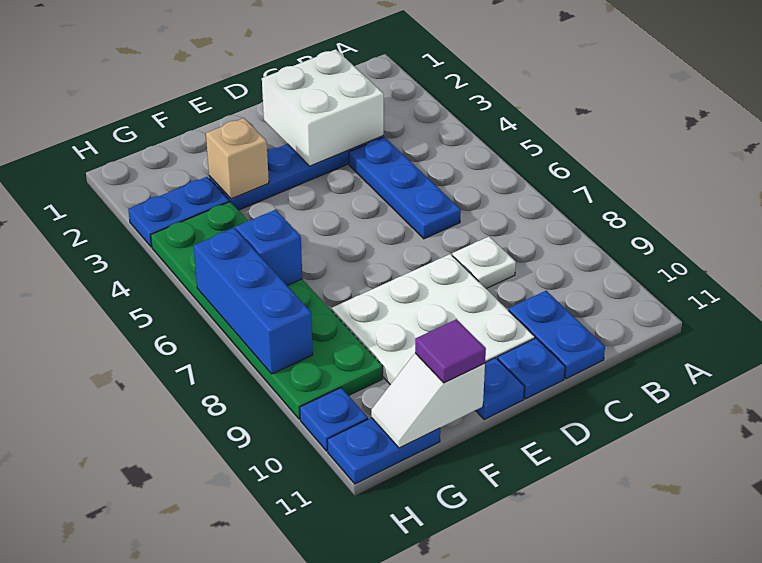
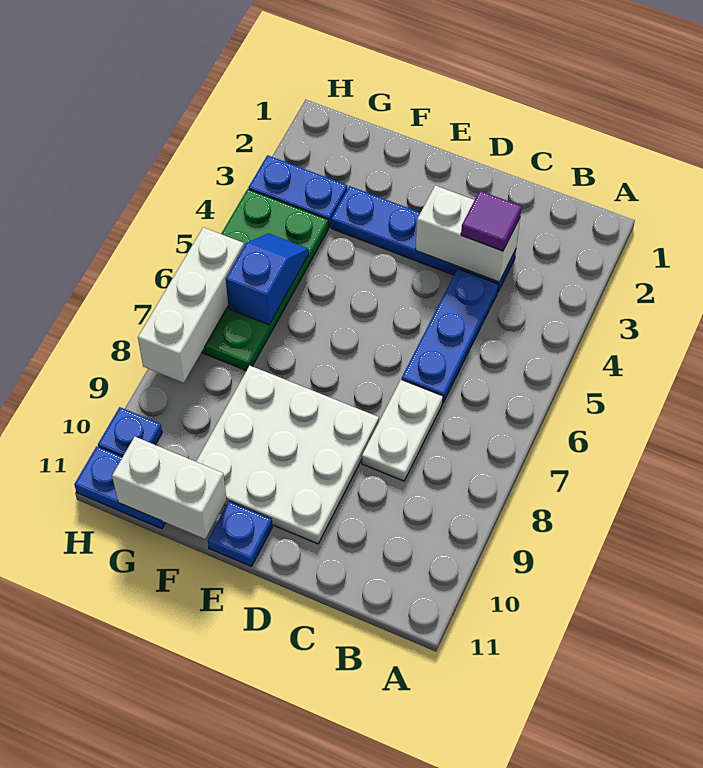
white brick C2:D3 level 2 -> white brick C3:D3 level 2
white plate C8 level 1 -> white plate C7:C8 level 1
blue plate C10:C11 level 1 -> none
blue plate D11 level 1 -> none
tan brick F3 level 2 -> none
white slope F11:G11 level 2 top F -> white brick F11:G11 level 2
purple tile F11 level 3 -> purple tile C3 level 3
green plate G4:H9 level 1 -> green plate G4:H7 level 1
blue brick H6:H8 level 2 -> white brick H6:H8 level 2

